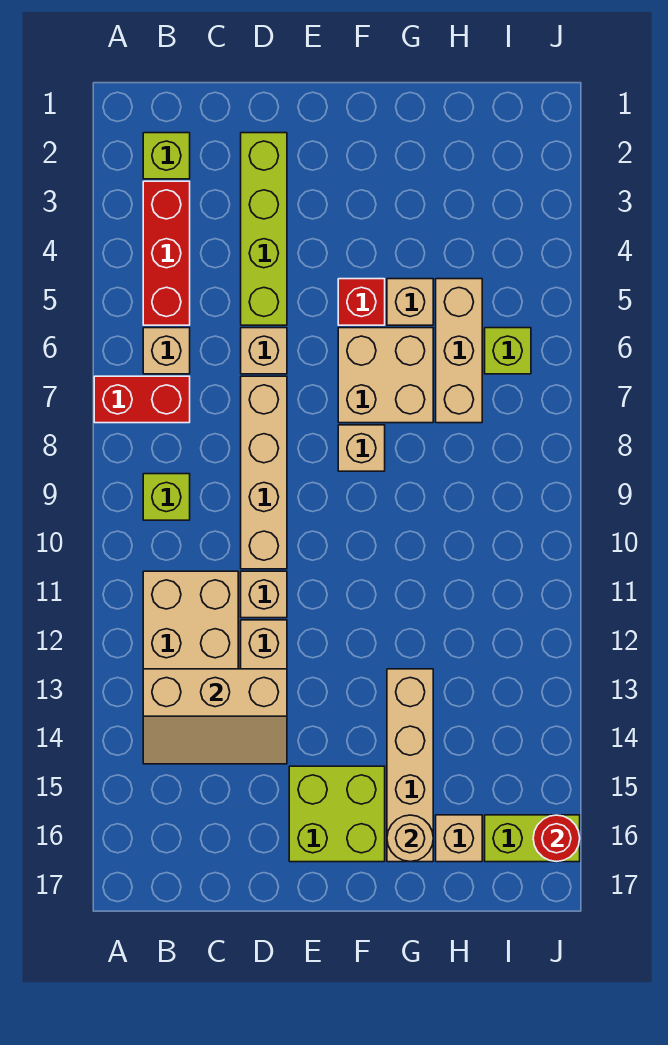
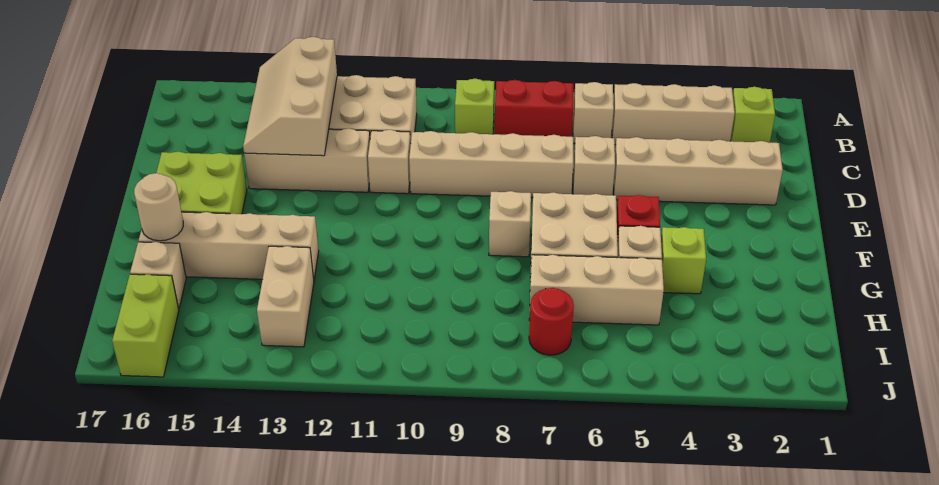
red brick A7:B7 level 1 -> red brick B7:B8 level 1
red brick B3:B5 level 1 -> tan brick B3:B5 level 1
lime brick D2:D5 level 1 -> tan brick D2:D5 level 1
none -> tan brick H13:I13 level 1
lime brick I6 level 1 -> lime brick G4 level 1
red round brick J16 level 2 -> red round brick I7 level 1

